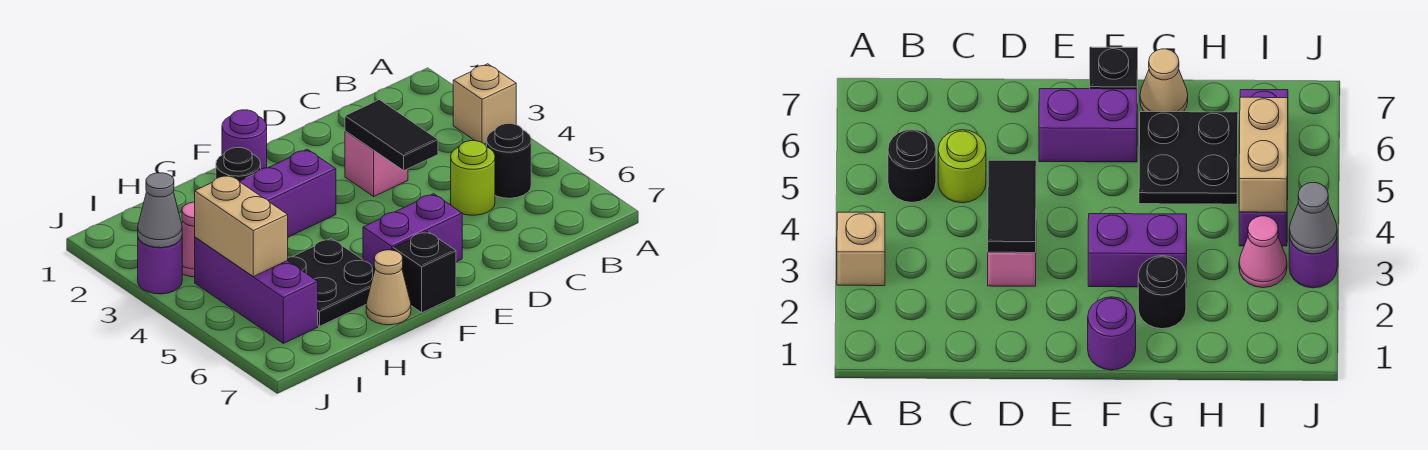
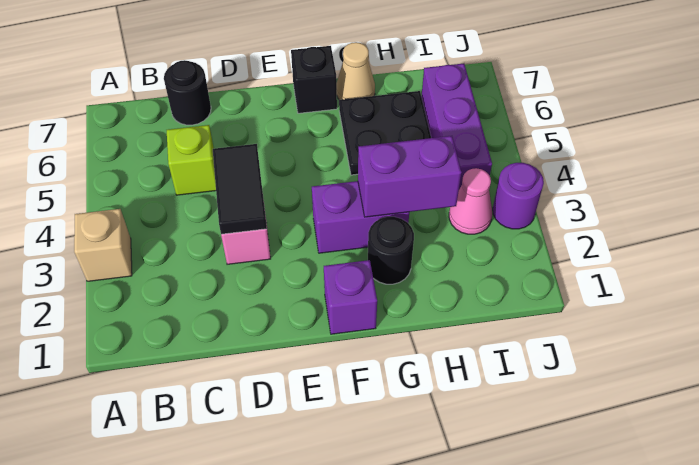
black round brick B5 level 1 -> black round brick C7 level 1
lime round brick C5 level 1 -> lime brick C5 level 1
purple brick E6:F6 level 1 -> purple brick G3:H3 level 2
purple round brick F1 level 1 -> purple brick F1 level 1
tan brick I4:I5 level 2 -> none
grey cone J3 level 2 -> none

